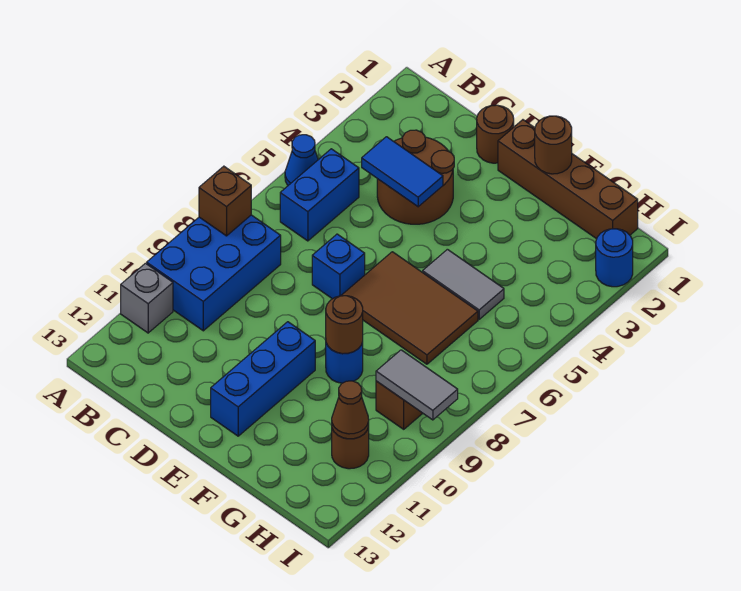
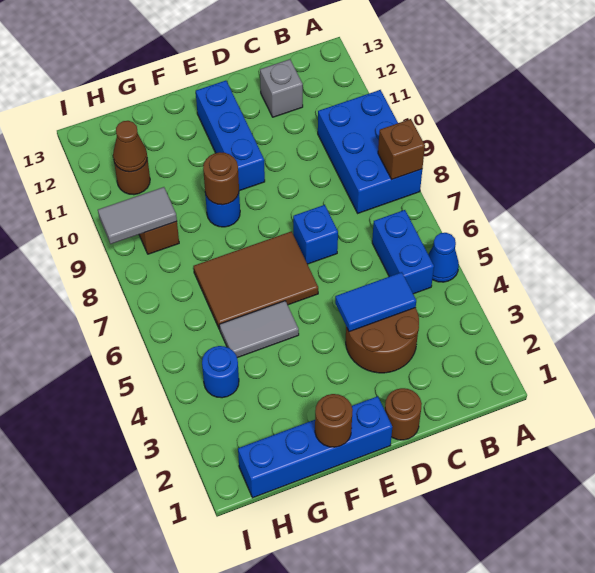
grey brick A11 level 1 -> grey brick C12 level 1
brown brick E1:H1 level 1 -> blue brick E1:H1 level 1
blue round brick I2 level 1 -> blue round brick H4 level 1

